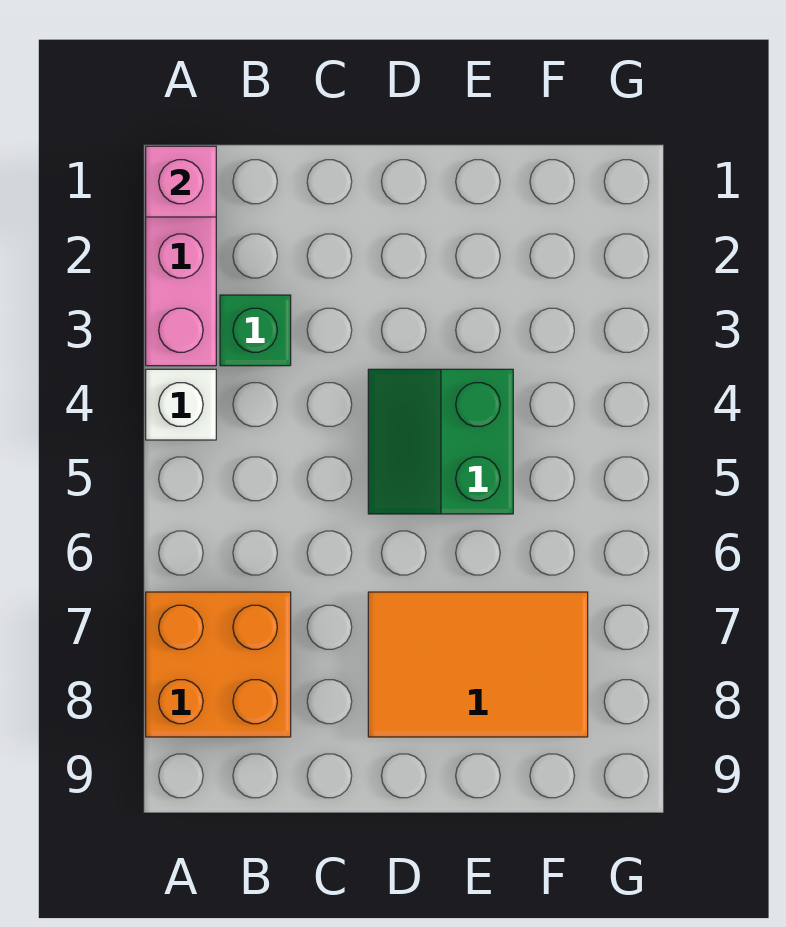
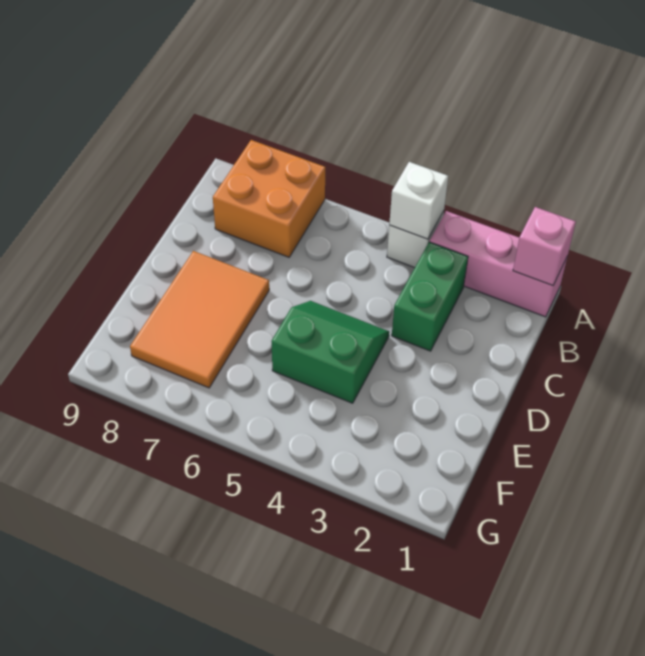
none -> white brick A4 level 2
green brick B3 level 1 -> green brick B3:C3 level 1

